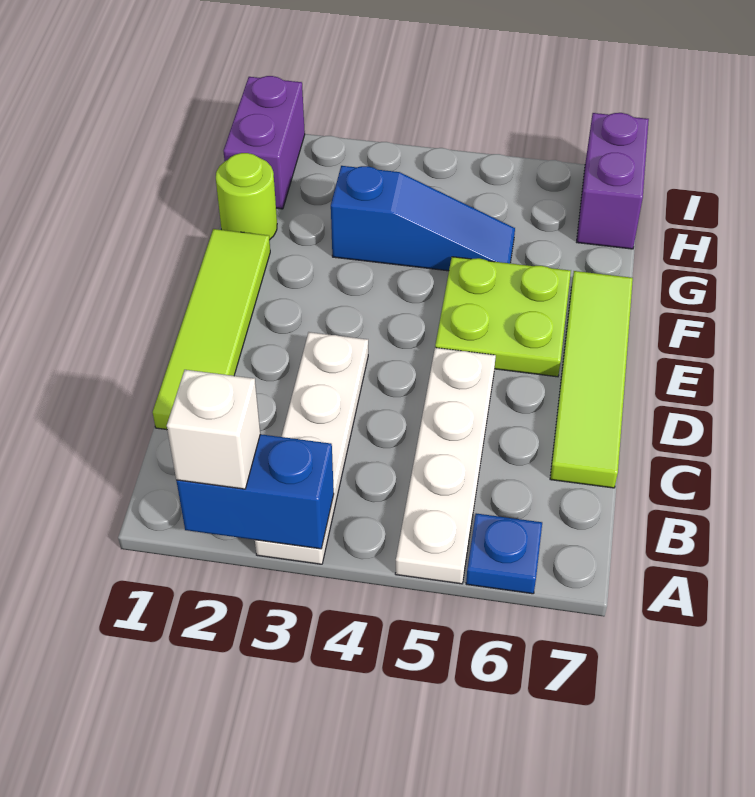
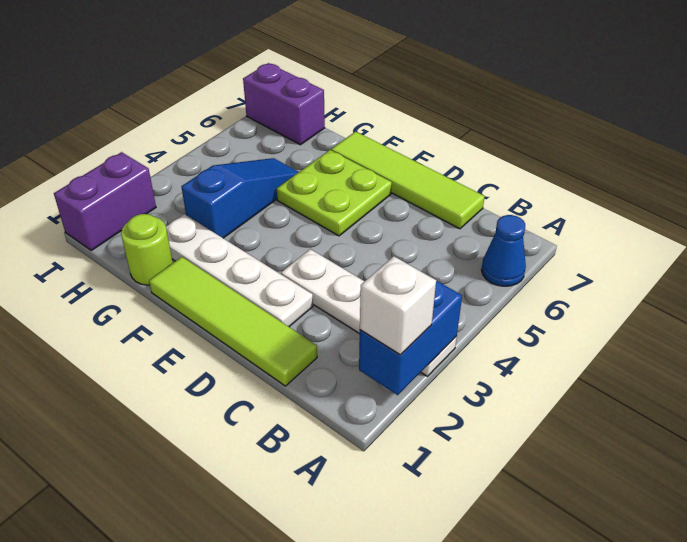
white plate A5:D5 level 1 -> white plate D2:G2 level 1
blue plate A6 level 1 -> blue cone A6 level 1
purple brick H1:I1 level 1 -> purple brick I1:I2 level 1

